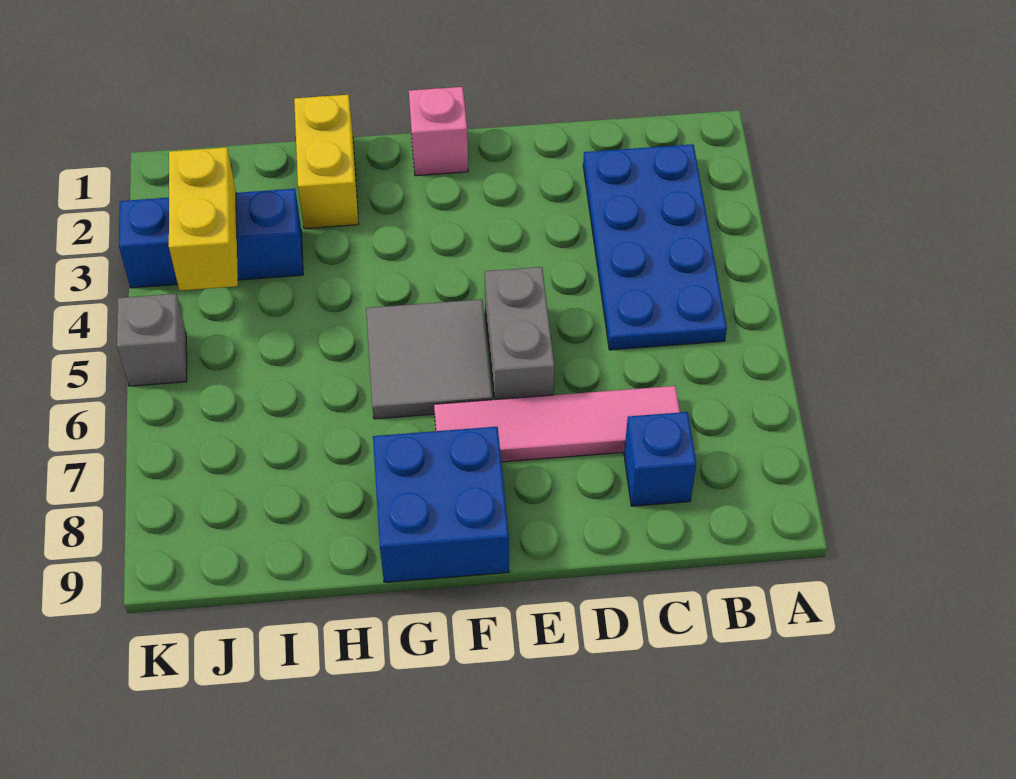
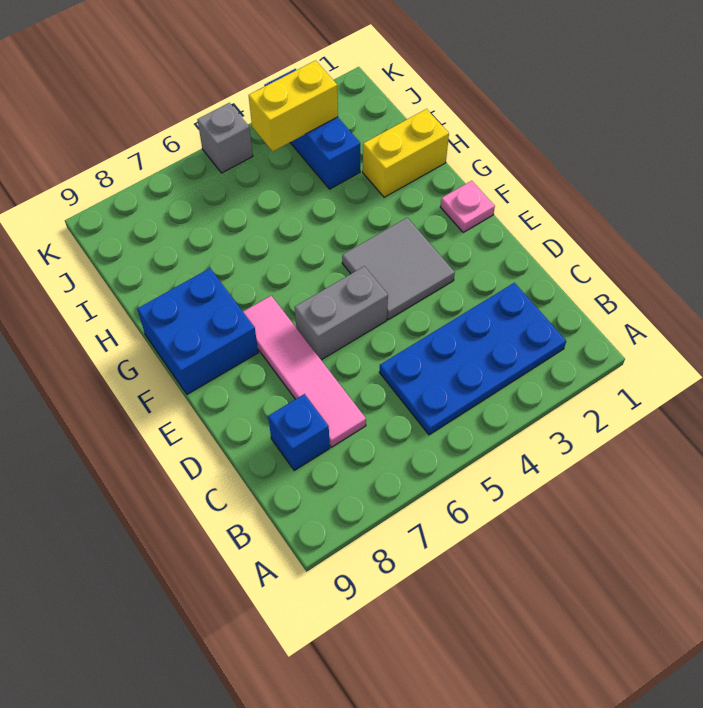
pink brick F1 level 1 -> pink plate F1 level 1
grey tile F5:G6 level 1 -> grey tile E3:F4 level 1

